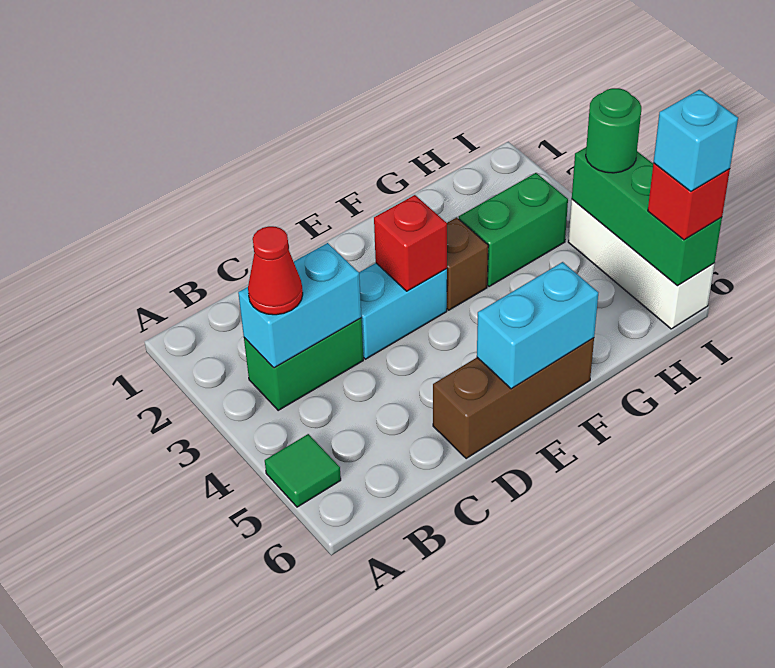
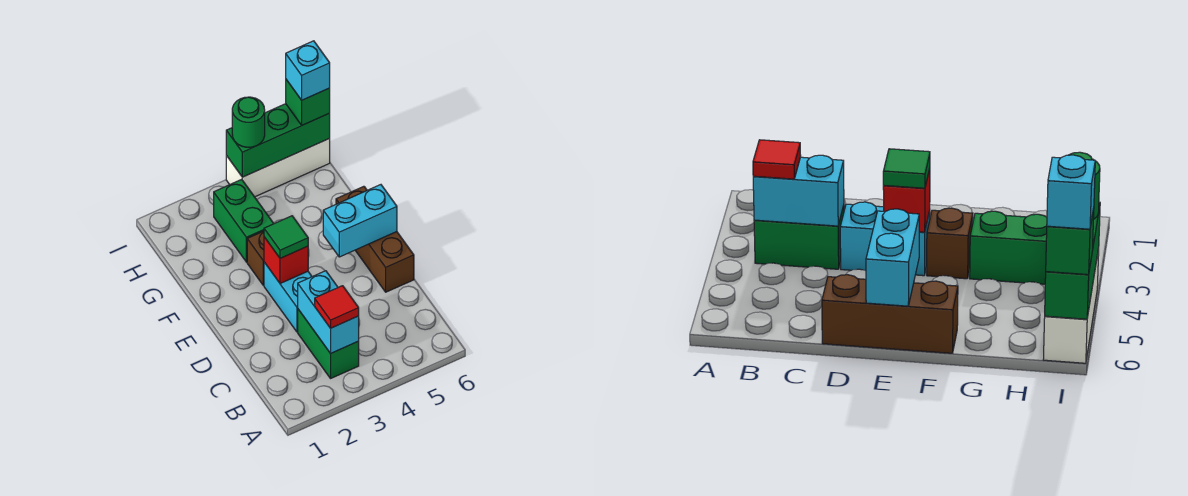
green tile A5 level 1 -> green tile E3 level 3
red cone B3 level 3 -> red tile B3 level 3
cyan brick E6:F6 level 2 -> cyan brick E5:E6 level 2
red brick I6 level 3 -> green brick I6 level 3

